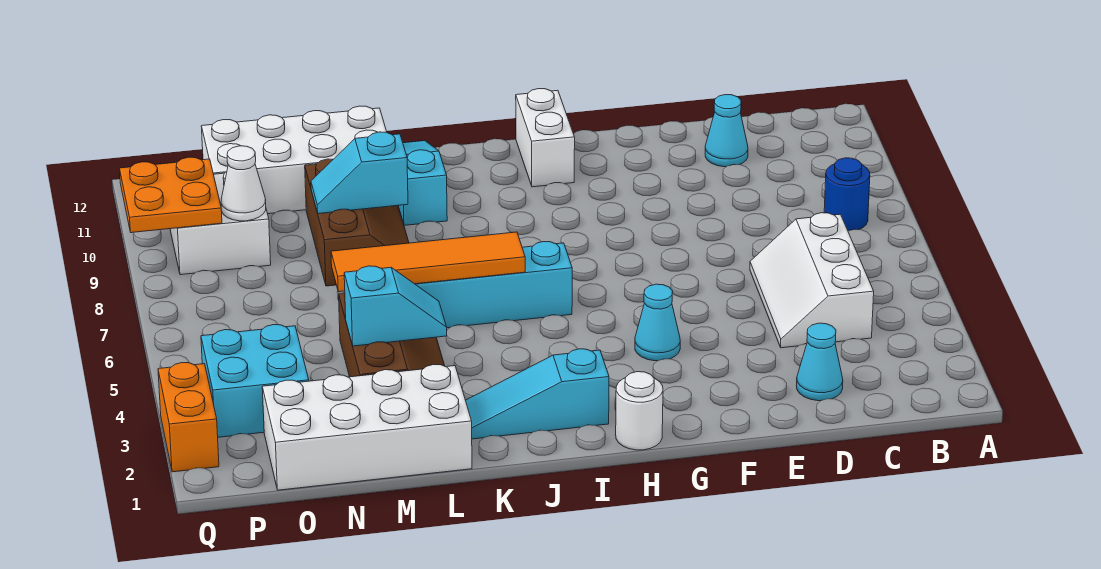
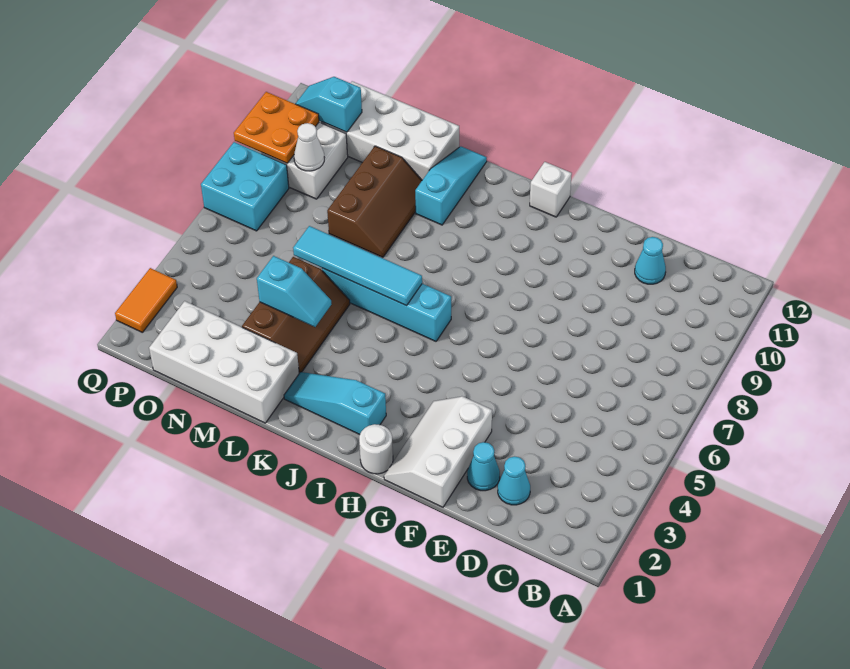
blue round brick B8 level 1 -> none
white slope C4:D6 level 1 top C -> white slope F1:G3 level 1 top F
cyan cone G4 level 1 -> cyan cone E2 level 1
white brick H11:H12 level 1 -> white brick H12 level 1
orange tile J6:M6 level 2 -> cyan tile J6:M6 level 2
cyan slope L9:M9 level 2 top L -> cyan slope O11:P11 level 2 top O
cyan brick O3:P4 level 1 -> cyan brick P7:Q8 level 1
orange brick Q2:Q3 level 1 -> orange tile Q2:Q3 level 1

